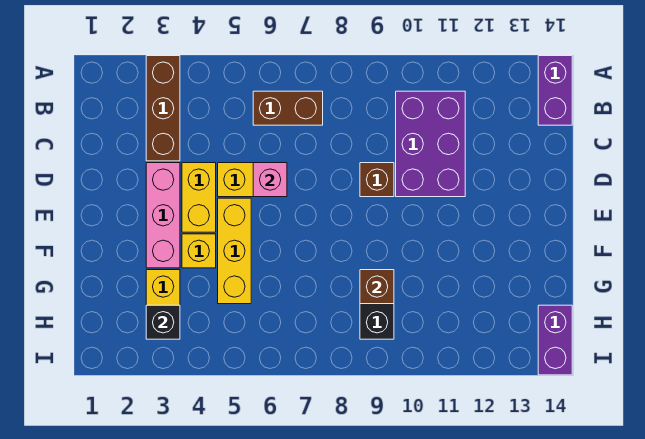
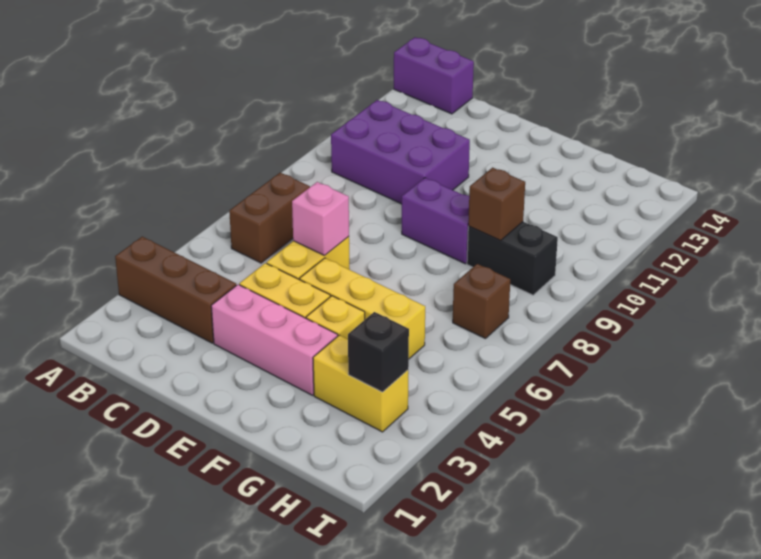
brown brick D9 level 1 -> brown brick H7 level 1
purple brick H14:I14 level 1 -> purple brick E9:F9 level 1

